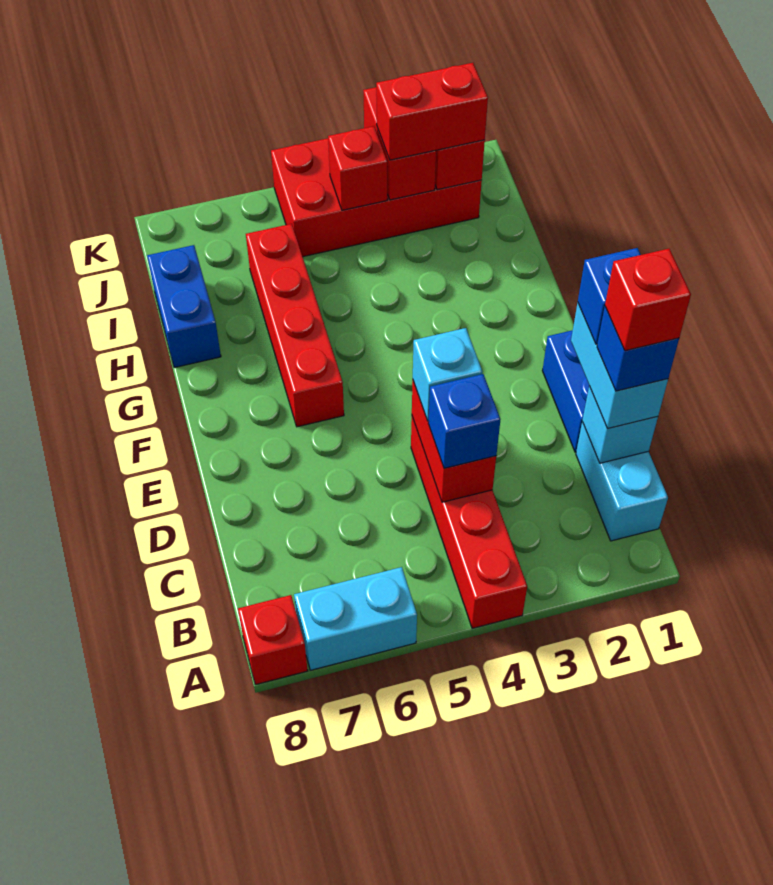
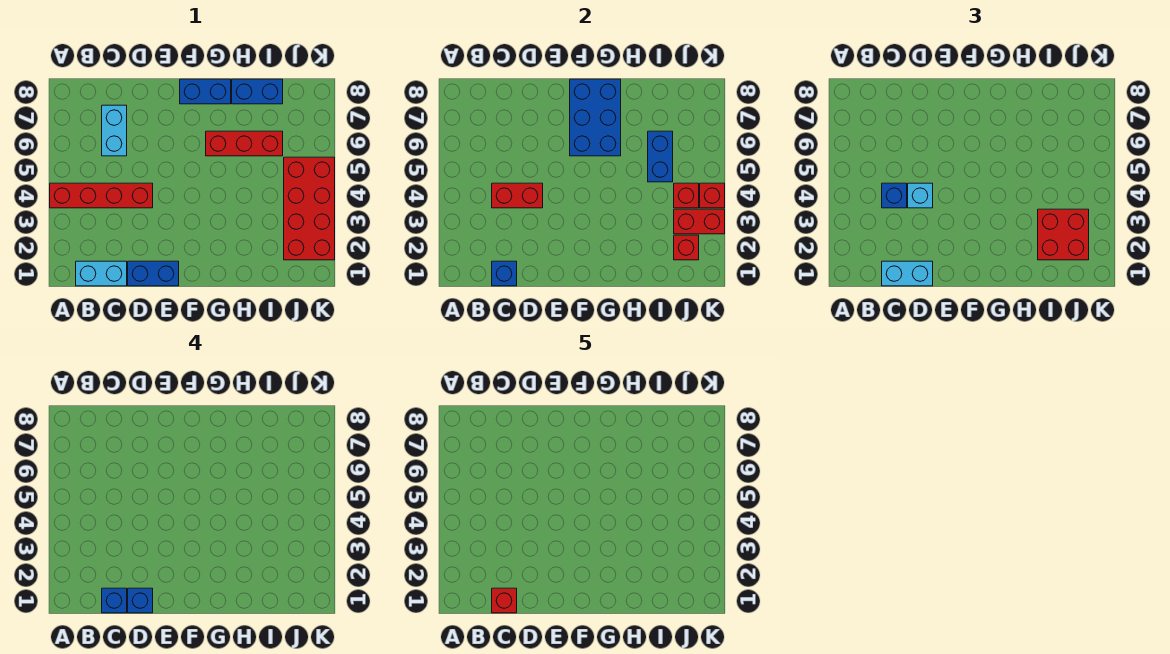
cyan brick A6:A7 level 1 -> cyan brick C6:C7 level 1
red brick A8 level 1 -> red brick K4 level 2
cyan brick C1 level 2 -> blue brick C1 level 2
red brick F6:I6 level 1 -> red brick G6:I6 level 1
none -> blue brick F6:G8 level 2
none -> blue brick F8:G8 level 1
none -> blue brick I5:I6 level 2
red brick J2:J3 level 3 -> red brick I2:J3 level 3

